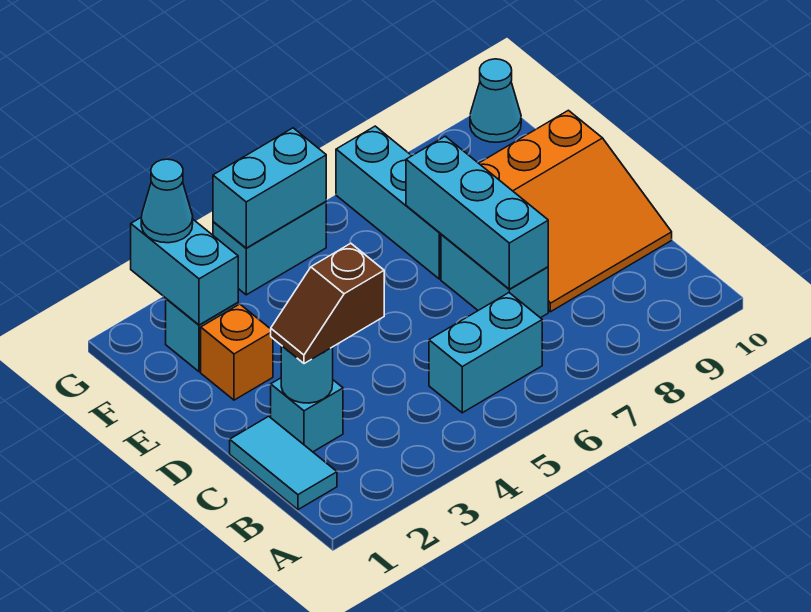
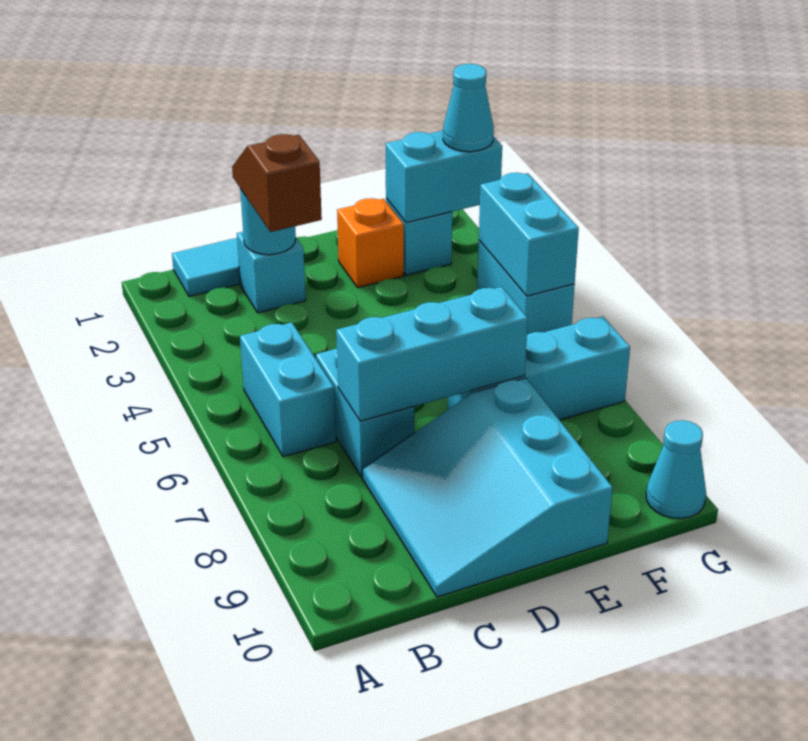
cyan brick C7:D7 level 1 -> cyan brick C6:C7 level 1
orange slope C8:E10 level 1 top E -> cyan slope C8:E10 level 1 top E

